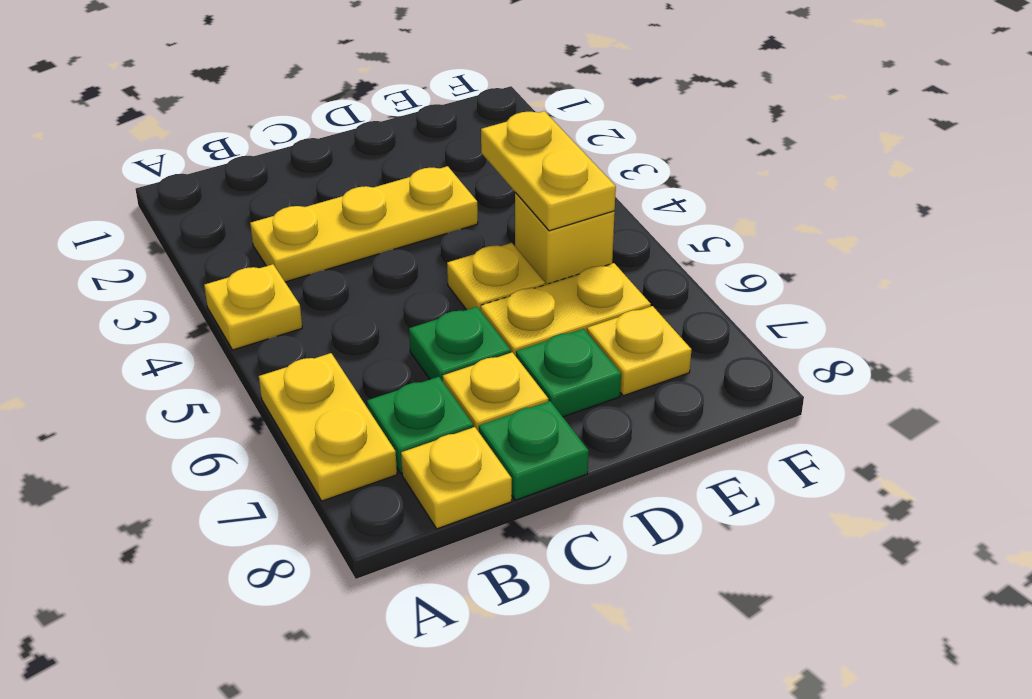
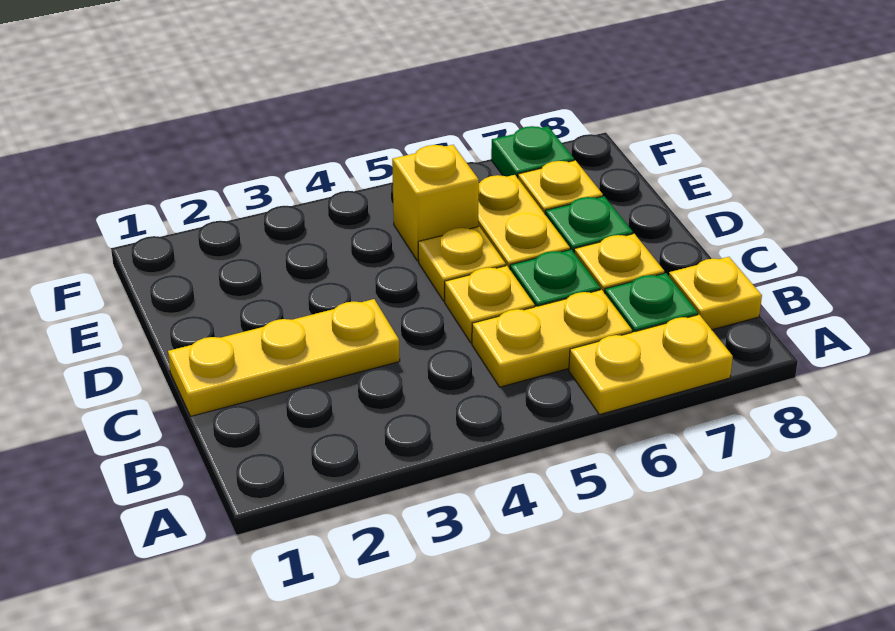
yellow plate A4 level 1 -> yellow plate C5 level 1
yellow plate B3:D3 level 1 -> yellow plate C1:C3 level 1
green plate C8 level 1 -> green plate F7 level 1
yellow plate E4:E5 level 2 -> yellow plate B5:B6 level 1

